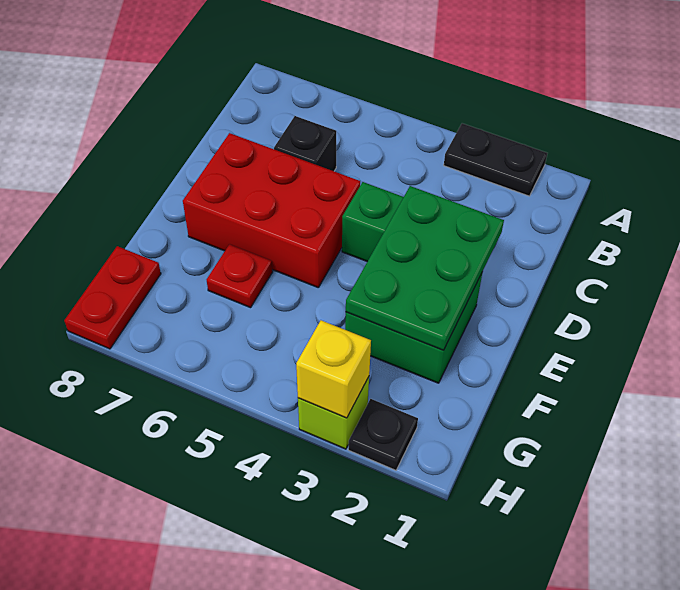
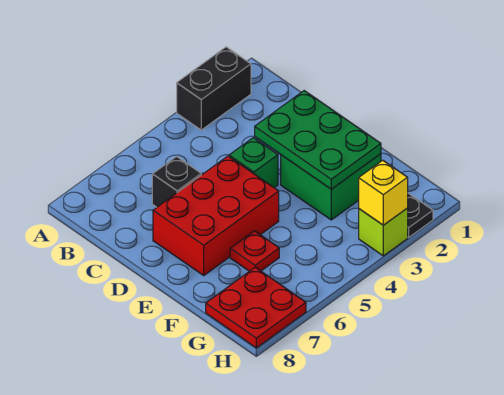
black plate A2:A3 level 1 -> black brick A2:A3 level 1
red plate G8:H8 level 1 -> red plate G7:H8 level 1

